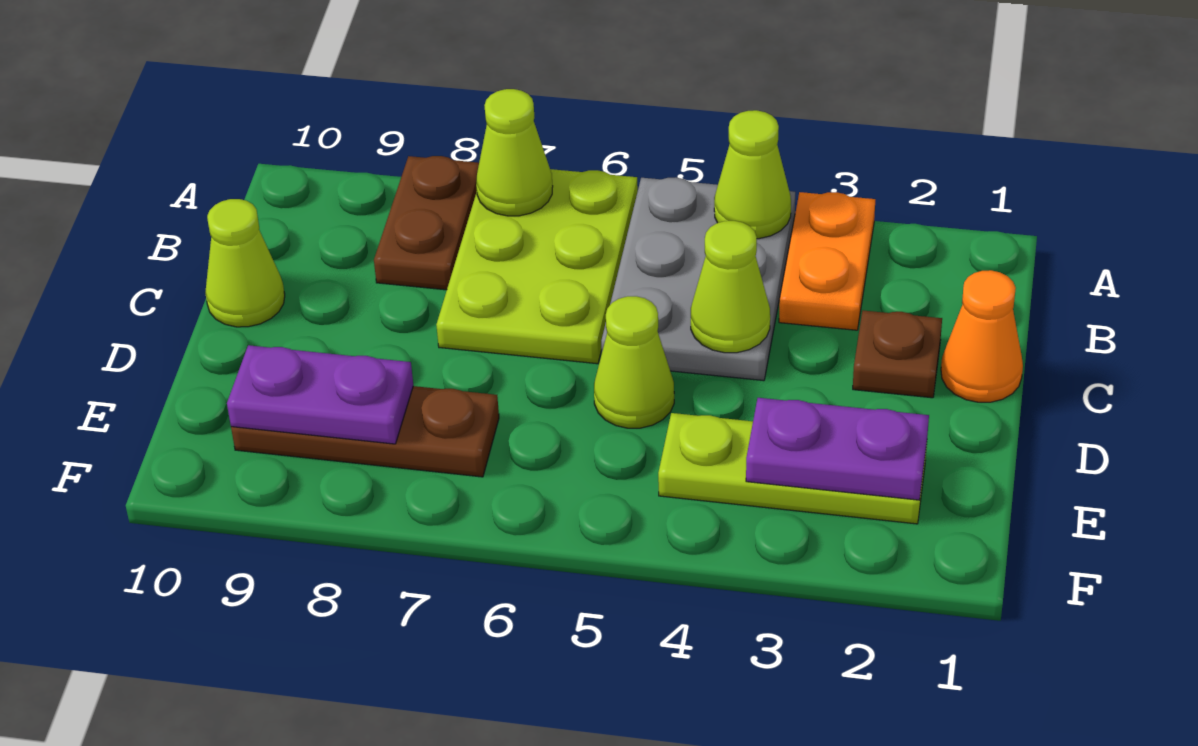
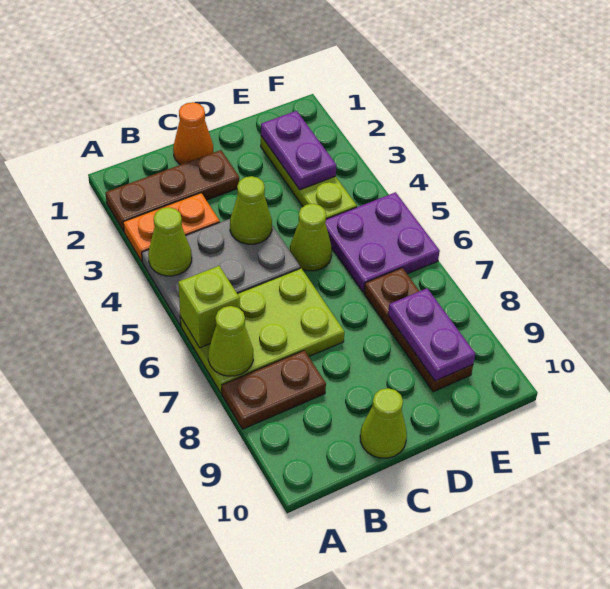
none -> lime brick A6 level 2
brown plate C2 level 1 -> brown plate A2:C2 level 1
none -> purple plate E5:F6 level 1

